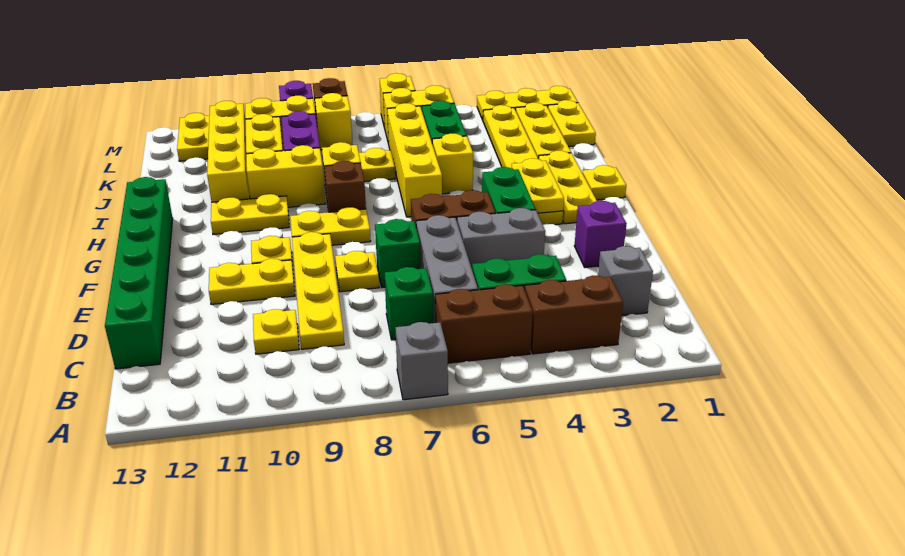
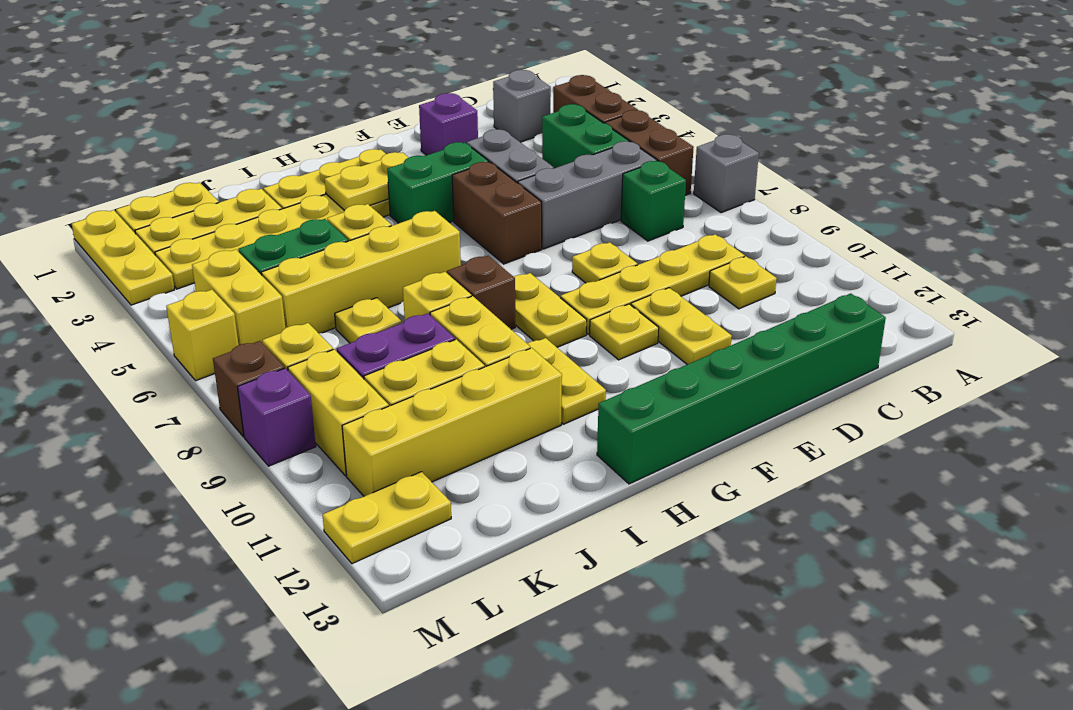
green brick E7 level 1 -> none
yellow plate H1 level 1 -> none

